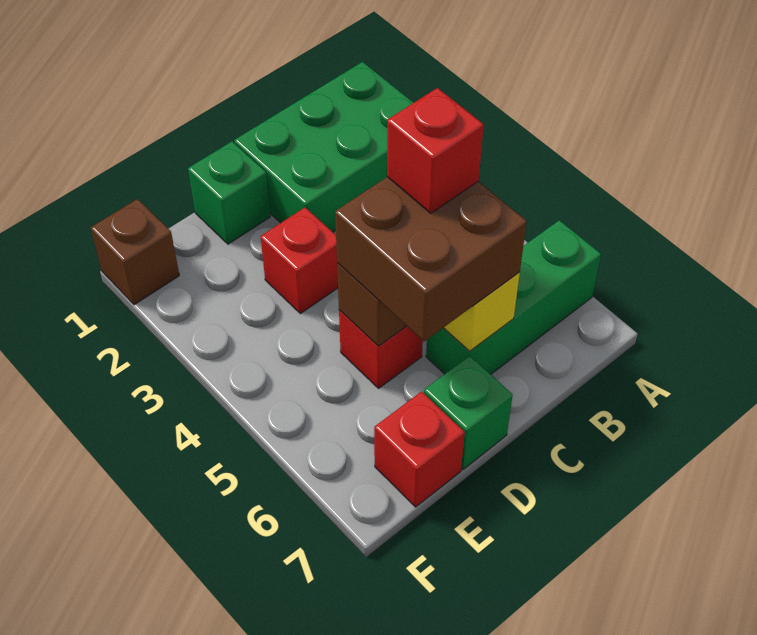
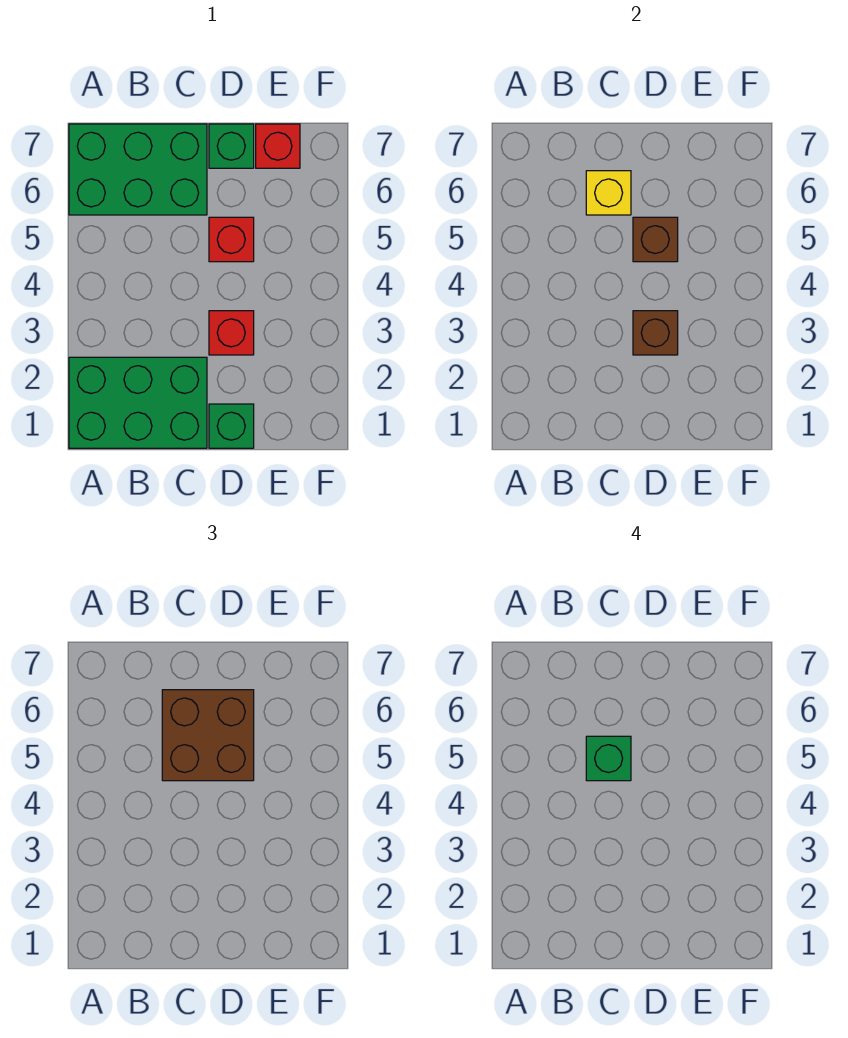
green brick A6:C6 level 1 -> green brick A6:C7 level 1
red brick C5 level 4 -> green brick C5 level 4
brown brick F1 level 1 -> brown brick D3 level 2

